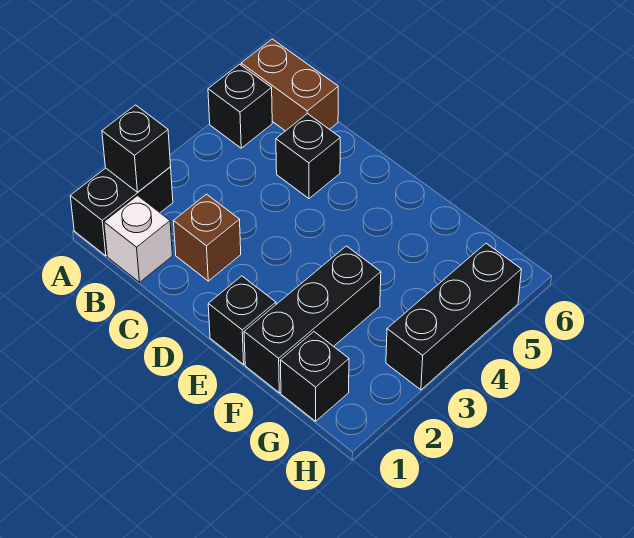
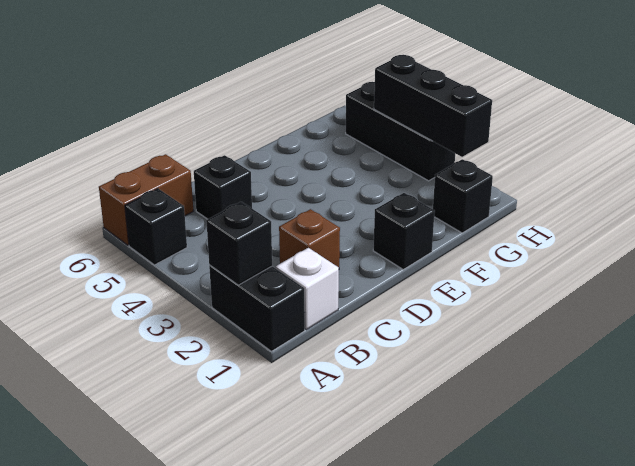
black brick F1:F3 level 1 -> black brick H2:H4 level 2

